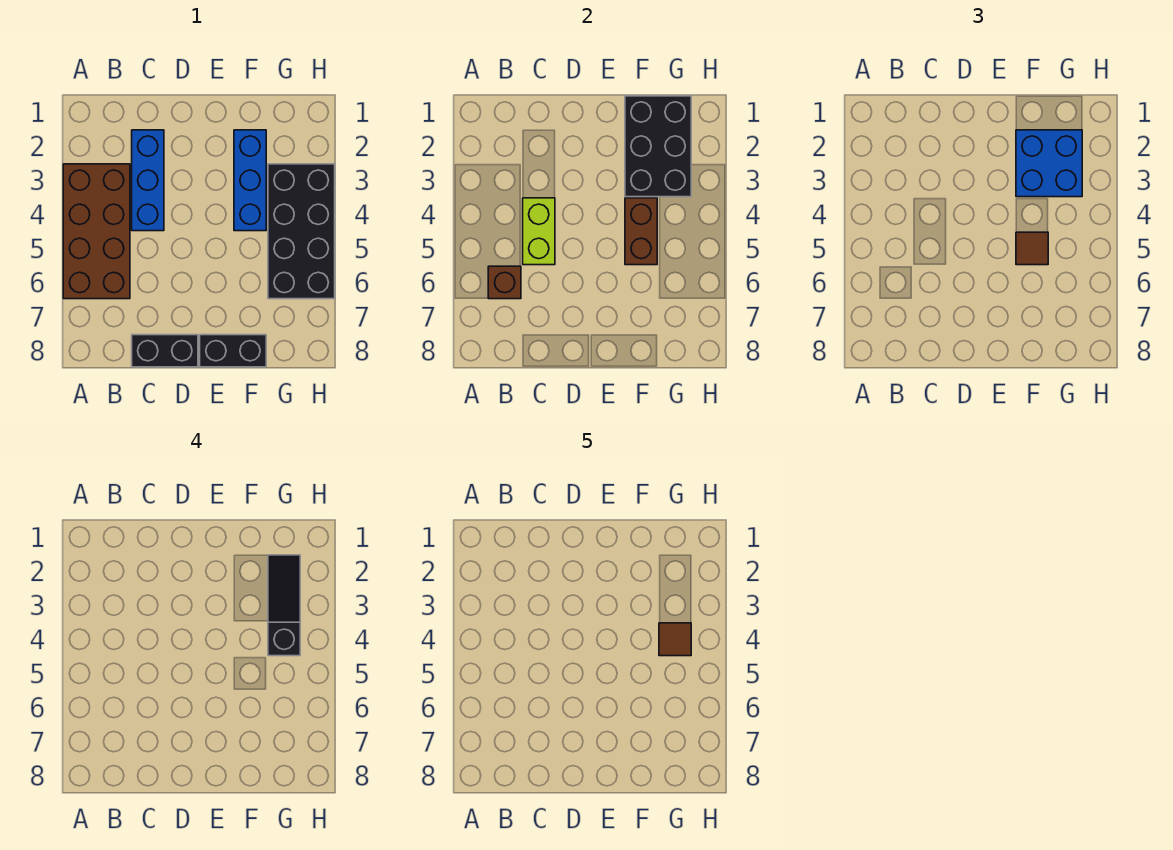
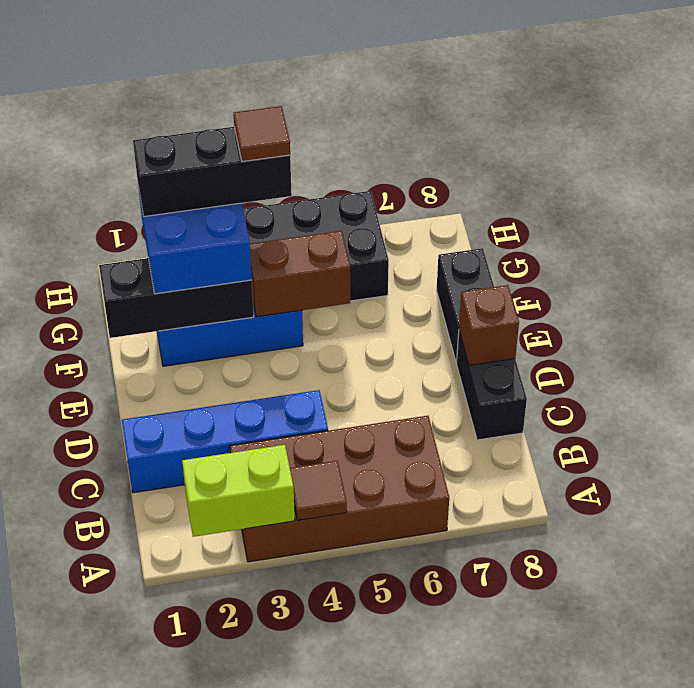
brown brick B6 level 2 -> brown brick D8 level 2
blue brick C2:C4 level 1 -> blue brick C1:C4 level 1
lime brick C4:C5 level 2 -> lime brick A2:A3 level 2
black brick F1:G3 level 2 -> black brick F1:F3 level 2
brown tile F5 level 3 -> brown tile A4 level 2
black slope G2:G4 level 4 top 4 -> black brick G2:G4 level 4

